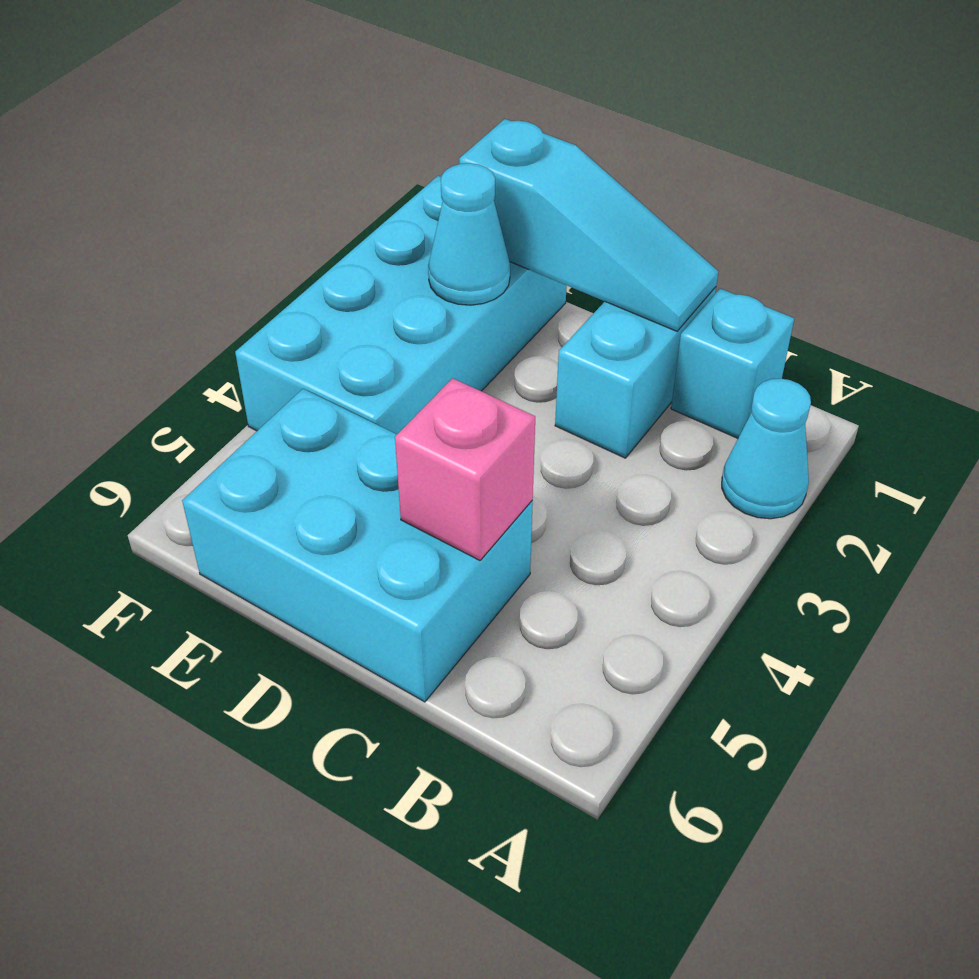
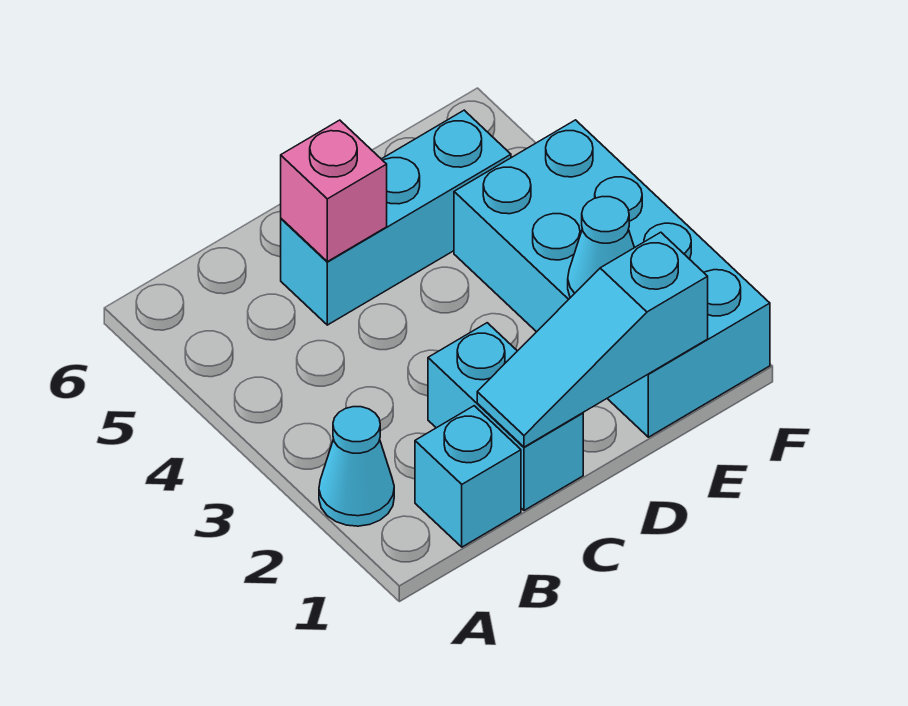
cyan brick C5:E6 level 1 -> cyan brick C5:E5 level 1

